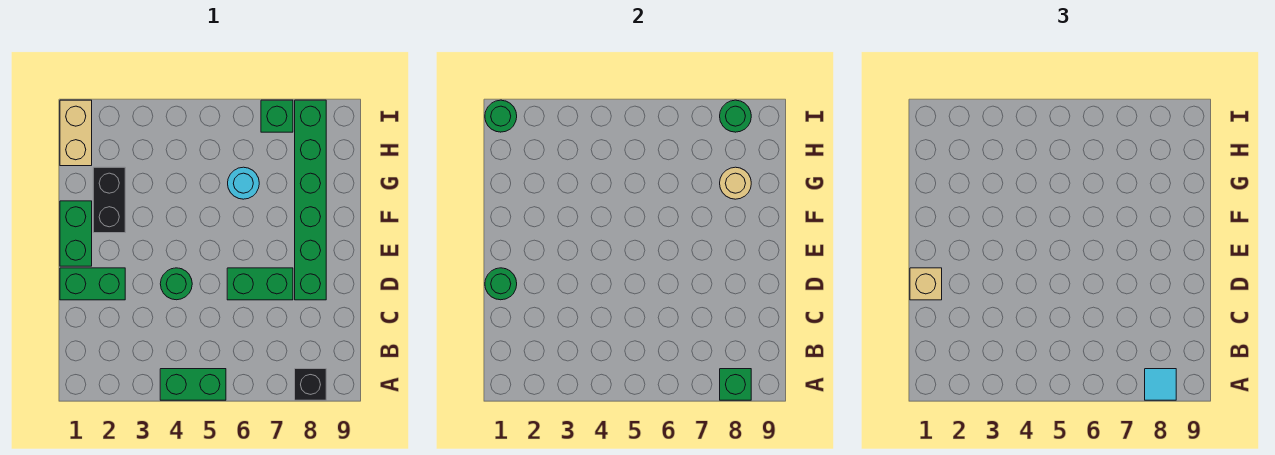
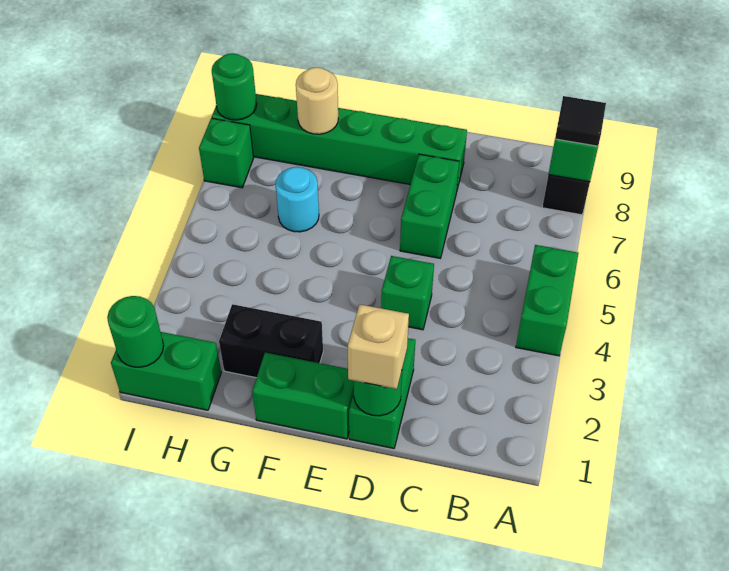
cyan tile A8 level 3 -> black tile A8 level 3
green round brick D4 level 1 -> green brick D4 level 1
tan brick H1:I1 level 1 -> green brick H1:I1 level 1

